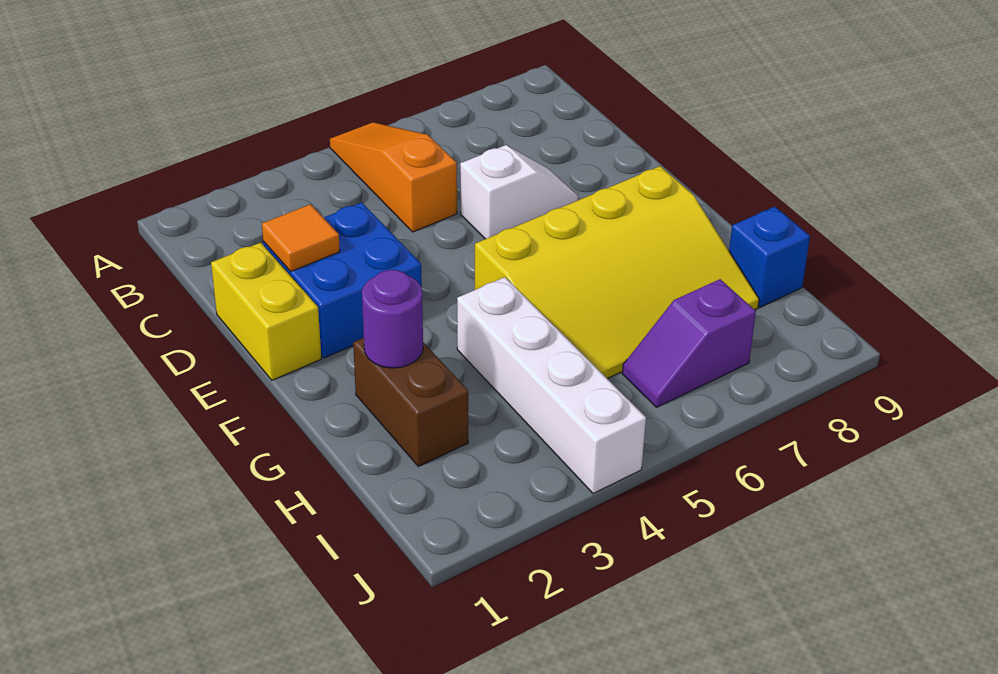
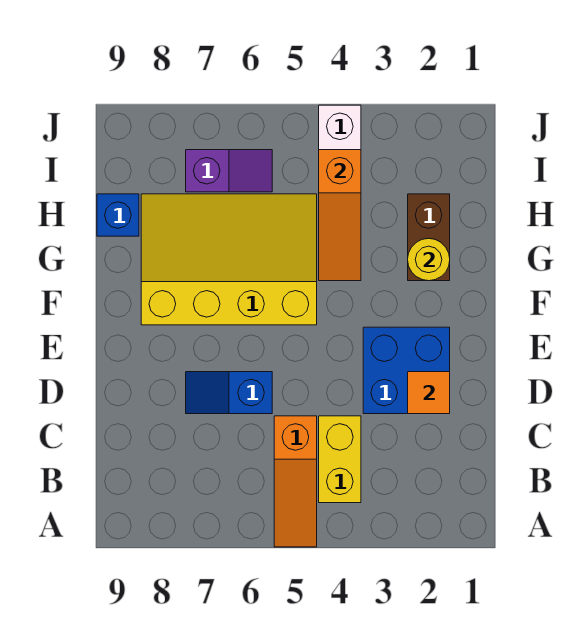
yellow brick D1:E1 level 1 -> yellow brick B4:C4 level 1
white slope D6:D7 level 1 top 6 -> blue slope D6:D7 level 1 top 6
purple round brick G2 level 2 -> yellow round brick G2 level 2
none -> orange slope G4:I4 level 2 top I

